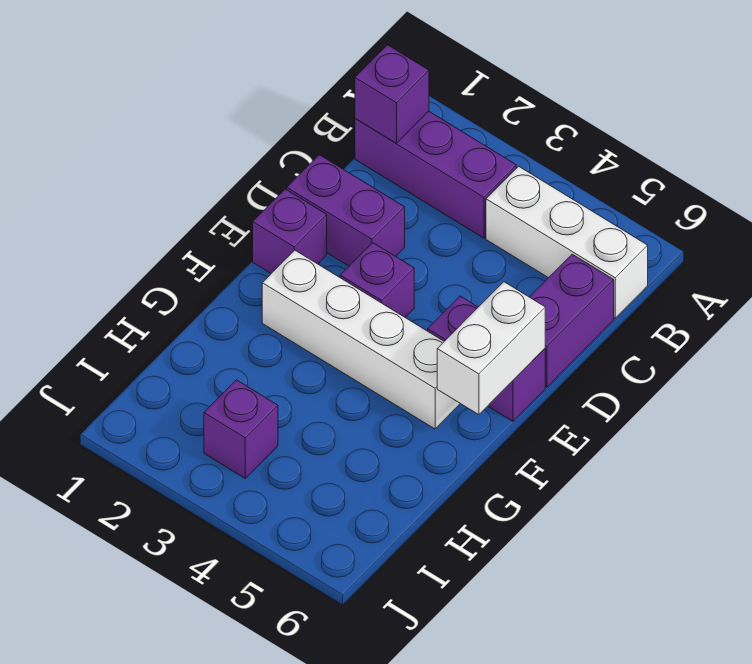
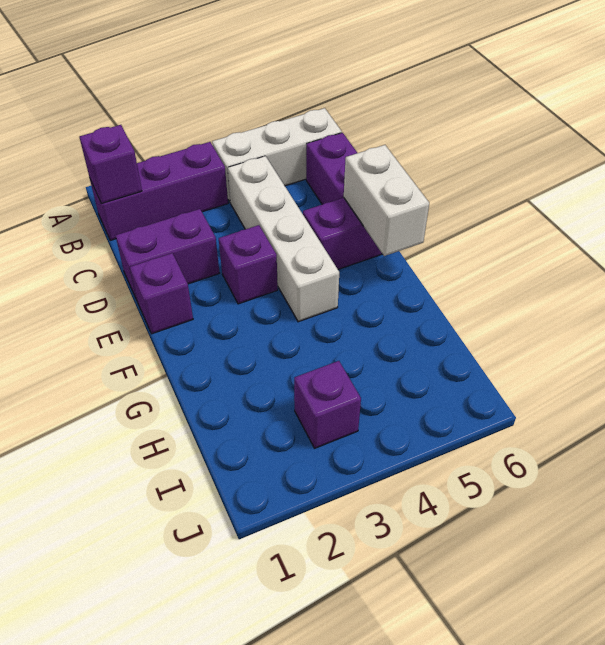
white brick F2:F5 level 1 -> white brick C4:F4 level 1

